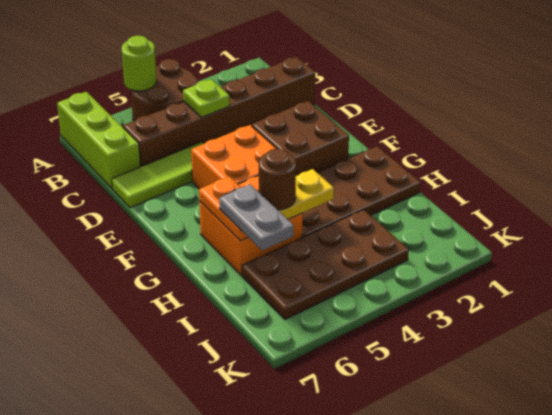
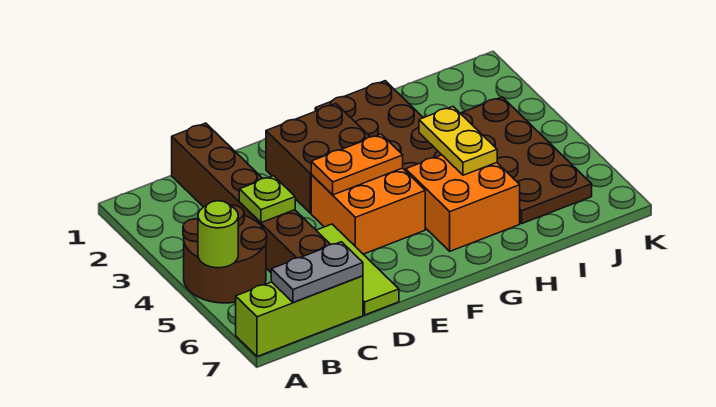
orange plate G6:H6 level 2 -> orange plate E4:F4 level 2
brown round brick H5 level 3 -> none
grey plate H6:I6 level 3 -> grey plate B7:C7 level 2

